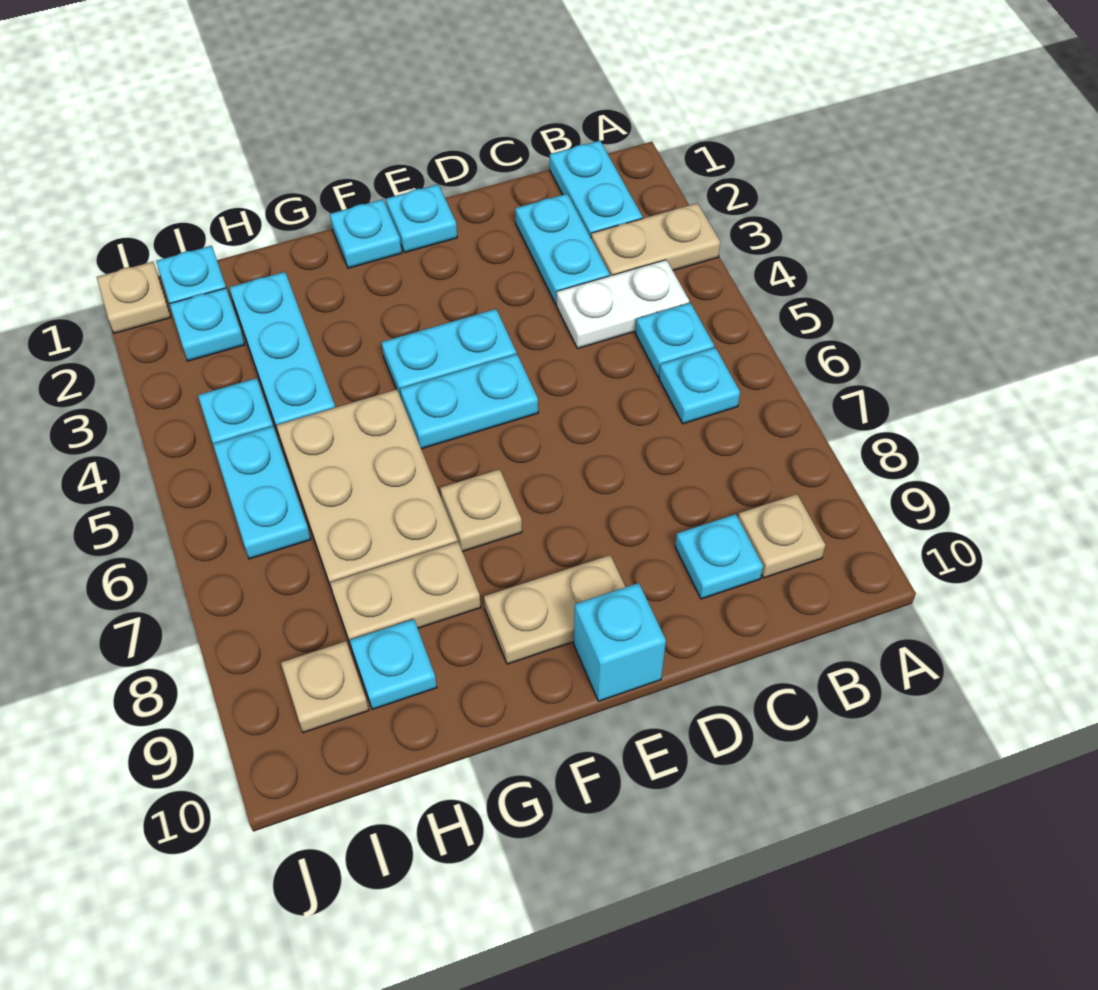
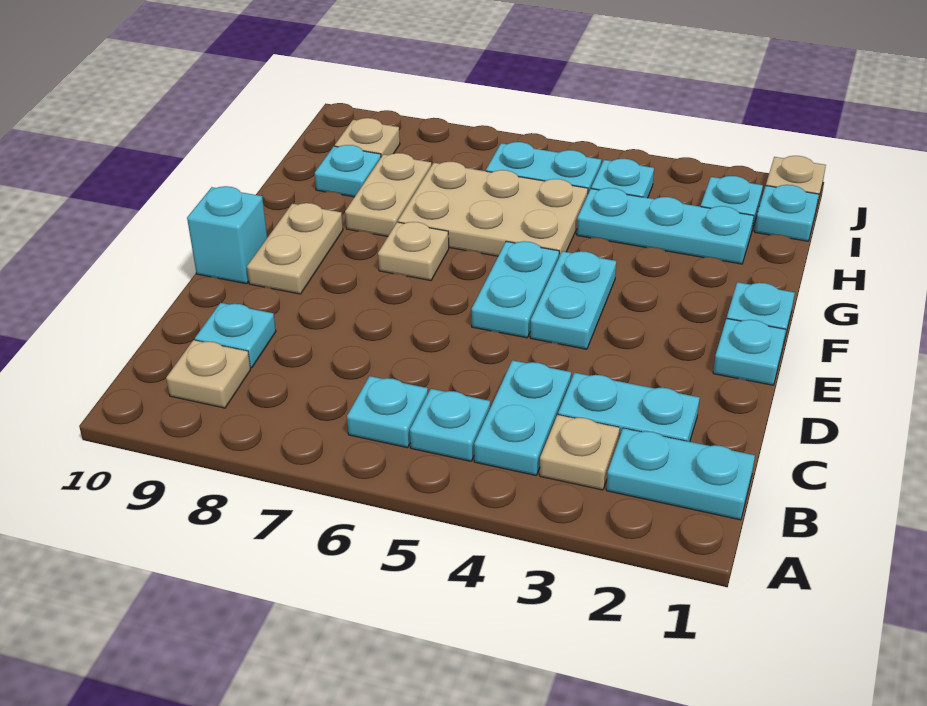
tan plate A3:B3 level 1 -> tan plate B3 level 1
white plate B4:C4 level 1 -> cyan plate B4:C4 level 1

